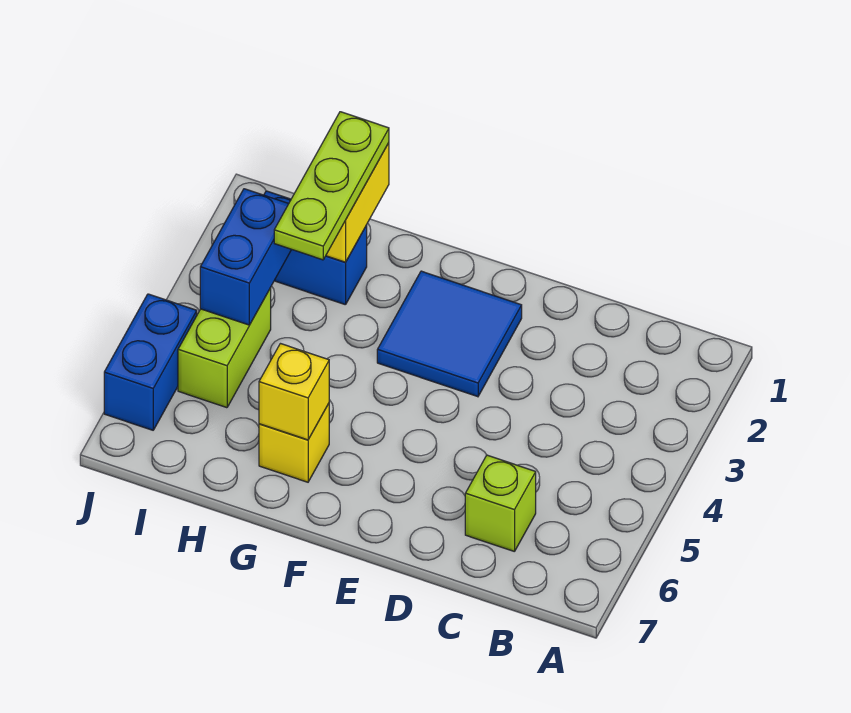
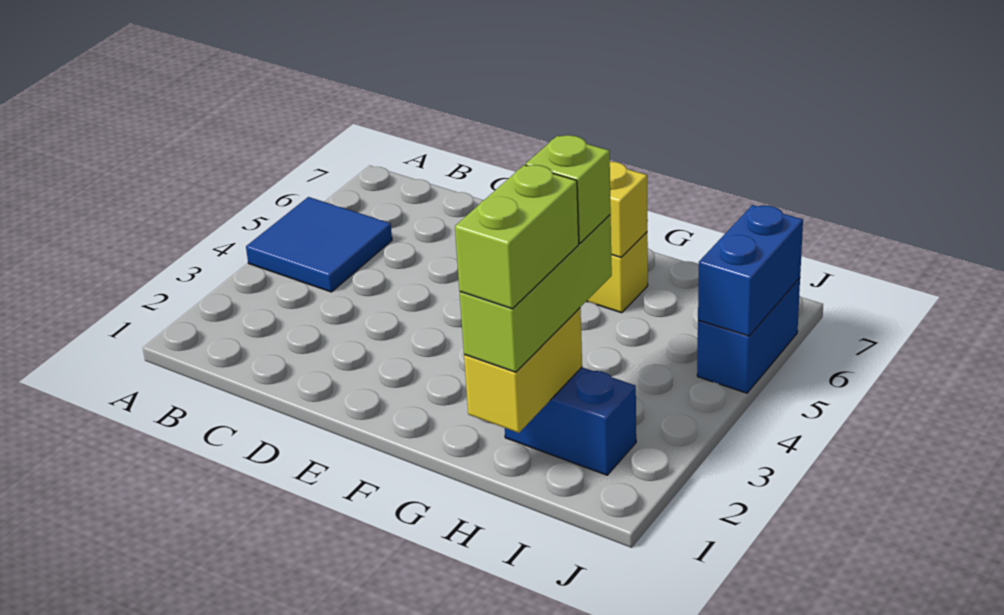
lime brick C6 level 1 -> lime brick H3 level 4
blue tile E2:F3 level 1 -> blue tile A4:B5 level 1
lime plate H1:H3 level 3 -> lime brick H1:H3 level 3
blue brick I3:I4 level 2 -> blue brick J5:J6 level 2
lime brick I4:I5 level 1 -> lime brick H1:H2 level 4

